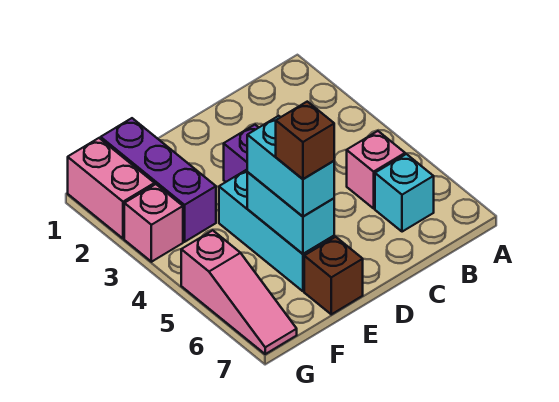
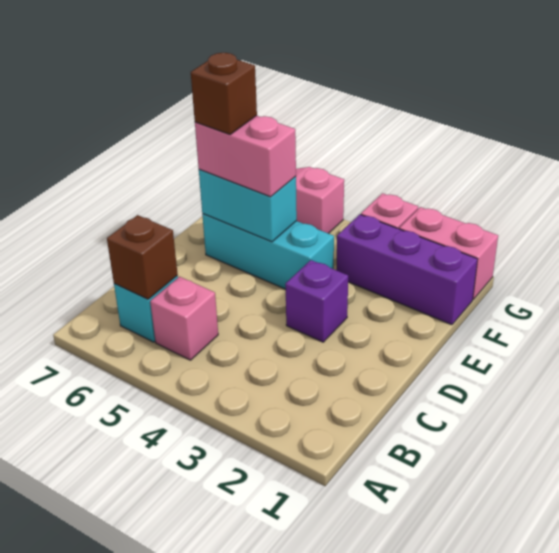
cyan brick E5:E6 level 3 -> pink brick E5:E6 level 3
brown brick E7 level 1 -> brown brick B6 level 2

